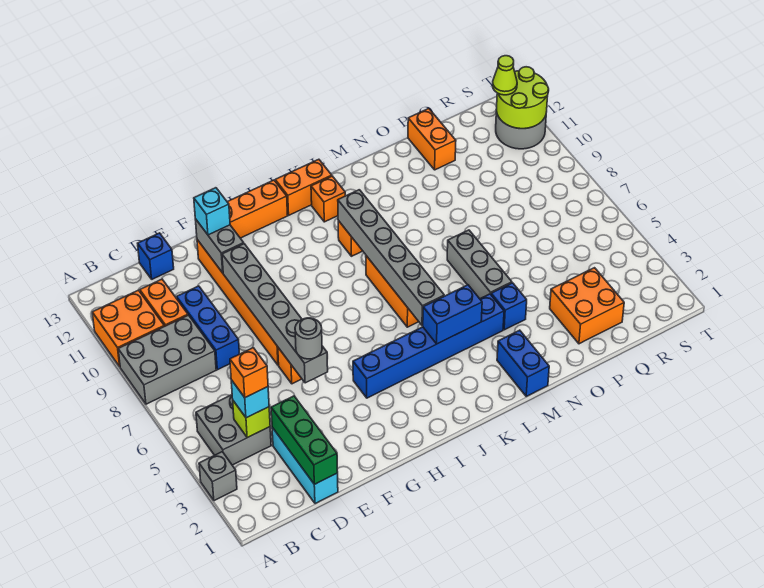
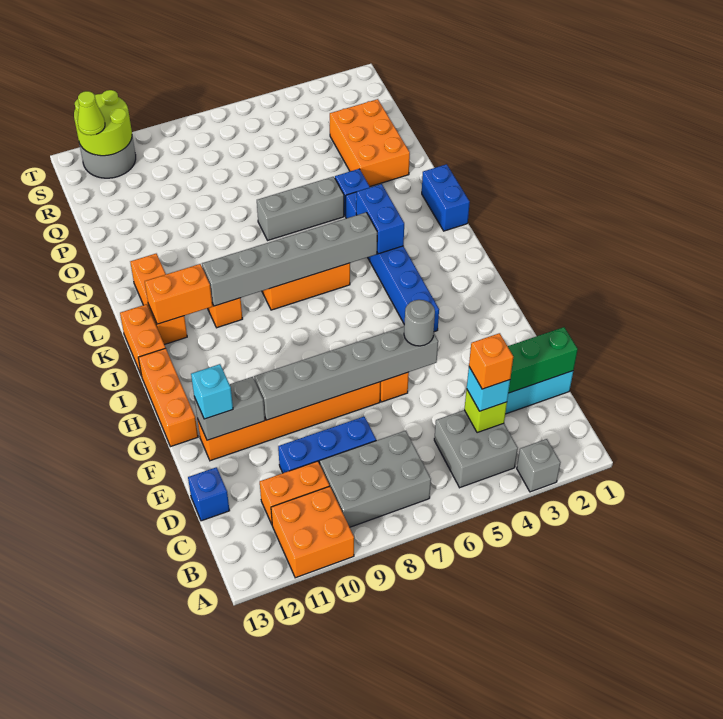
grey brick A8:C9 level 1 -> grey brick B7:C9 level 1
orange brick K12 level 1 -> orange brick K12:M12 level 1
blue brick M1:M2 level 1 -> blue brick L1:M1 level 1
orange brick P2:Q3 level 1 -> orange brick O2:Q3 level 1
orange brick P12:P13 level 1 -> orange brick K11:K12 level 2

